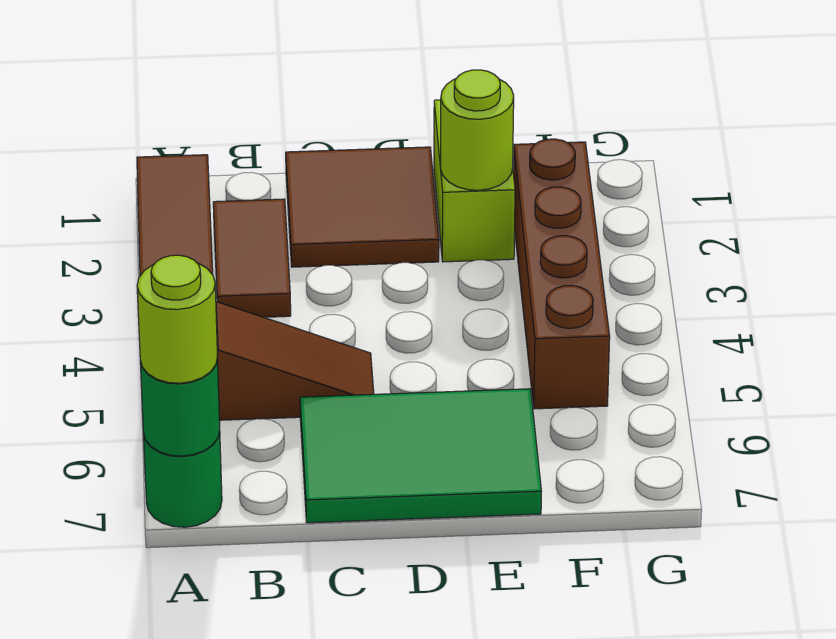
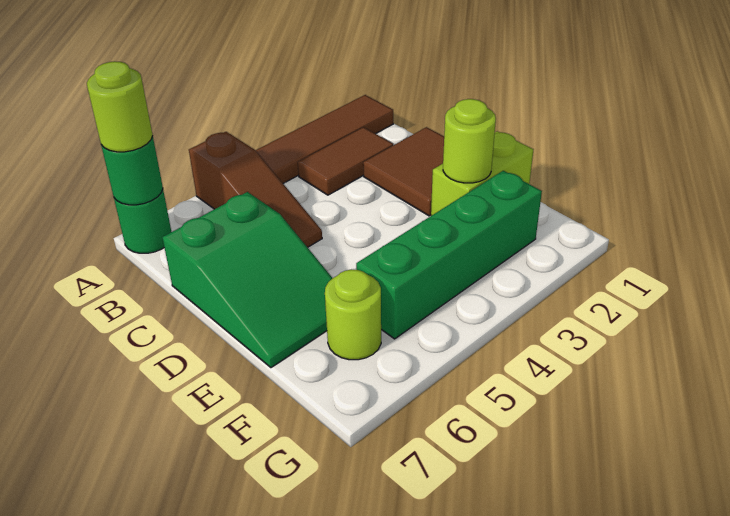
green tile C6:E7 level 1 -> green slope C6:E7 level 1 top C
brown brick F2:F5 level 1 -> green brick F2:F5 level 1
none -> lime round brick F6 level 1

